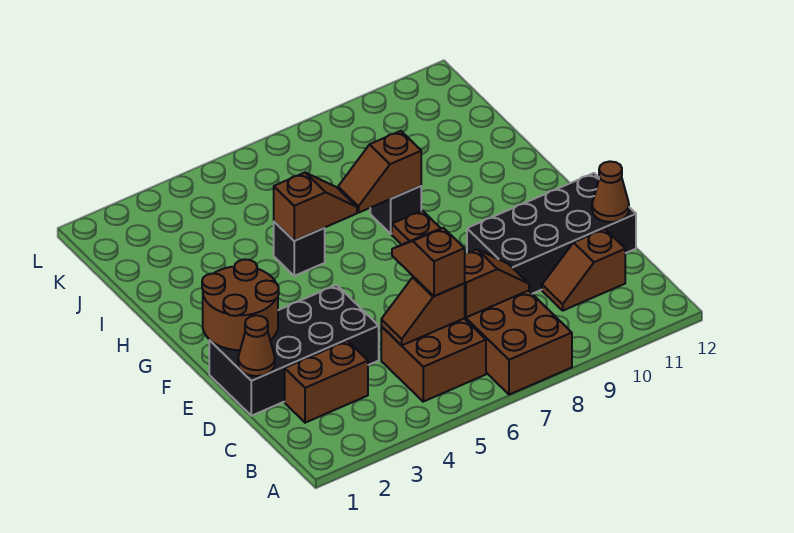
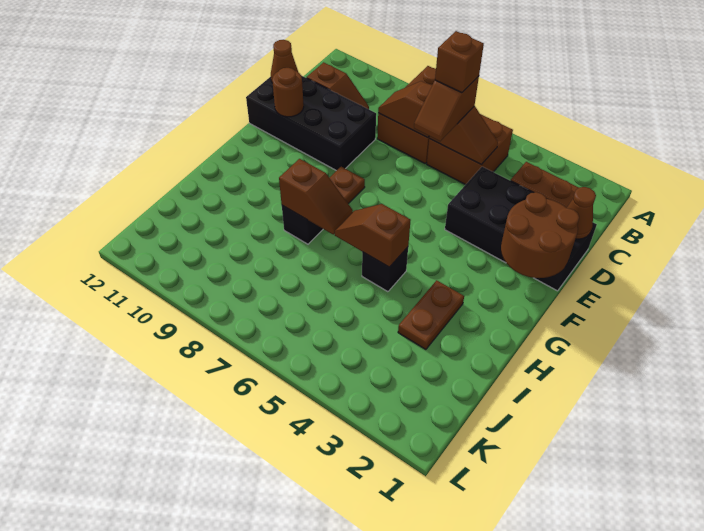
none -> brown brick C6 level 4
none -> brown round brick E11 level 2
none -> brown plate H3:I3 level 1

